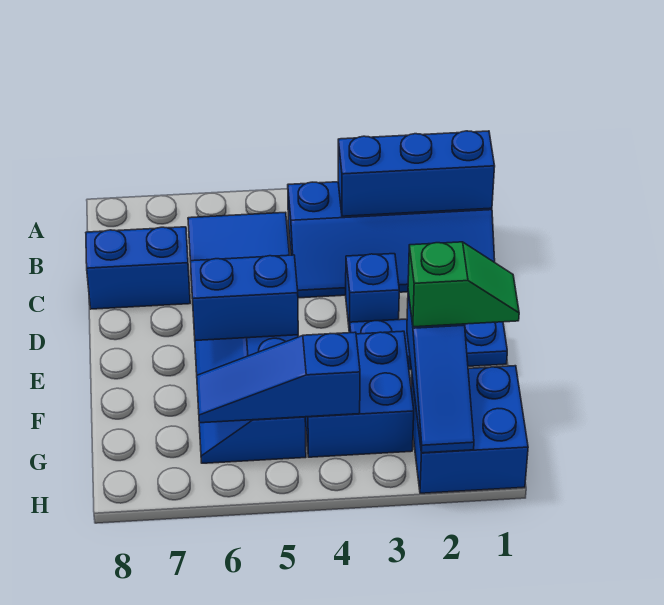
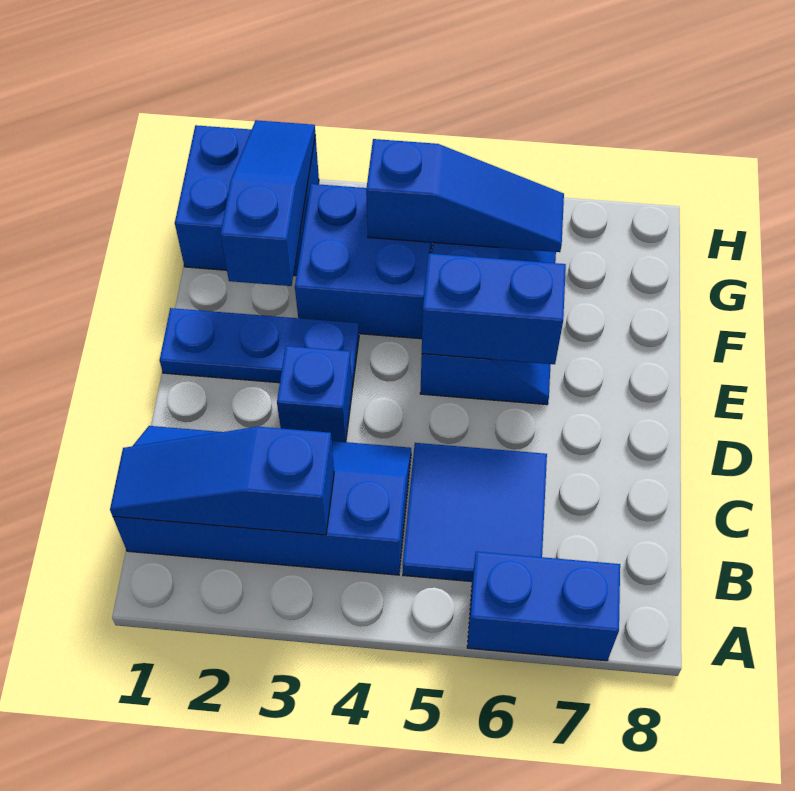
blue brick B1:B3 level 2 -> blue slope B1:B3 level 2 top 3
blue brick C7:C8 level 1 -> blue brick A6:A7 level 1
green slope F1:F2 level 3 top 2 -> none

